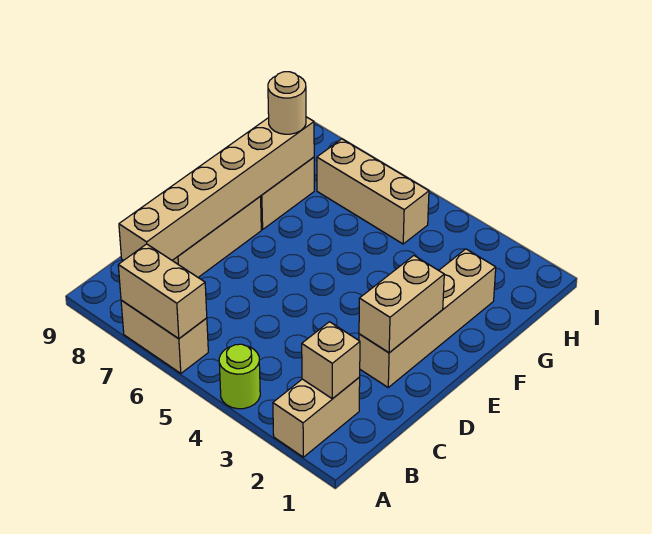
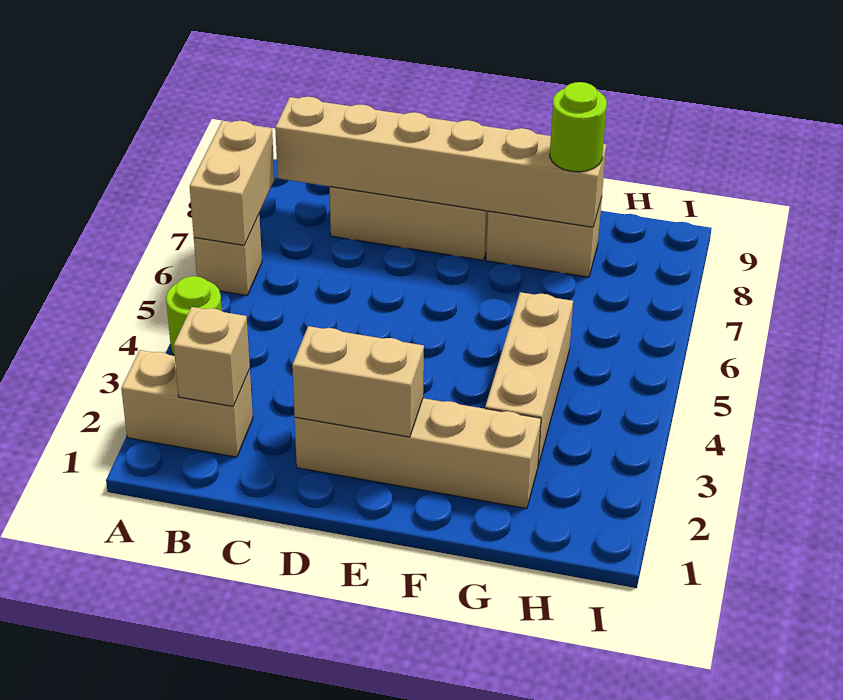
tan brick A6:A7 level 1 -> tan brick A6 level 1
tan round brick G8 level 3 -> lime round brick G8 level 3
tan brick H5:H7 level 1 -> tan brick G3:G5 level 1

